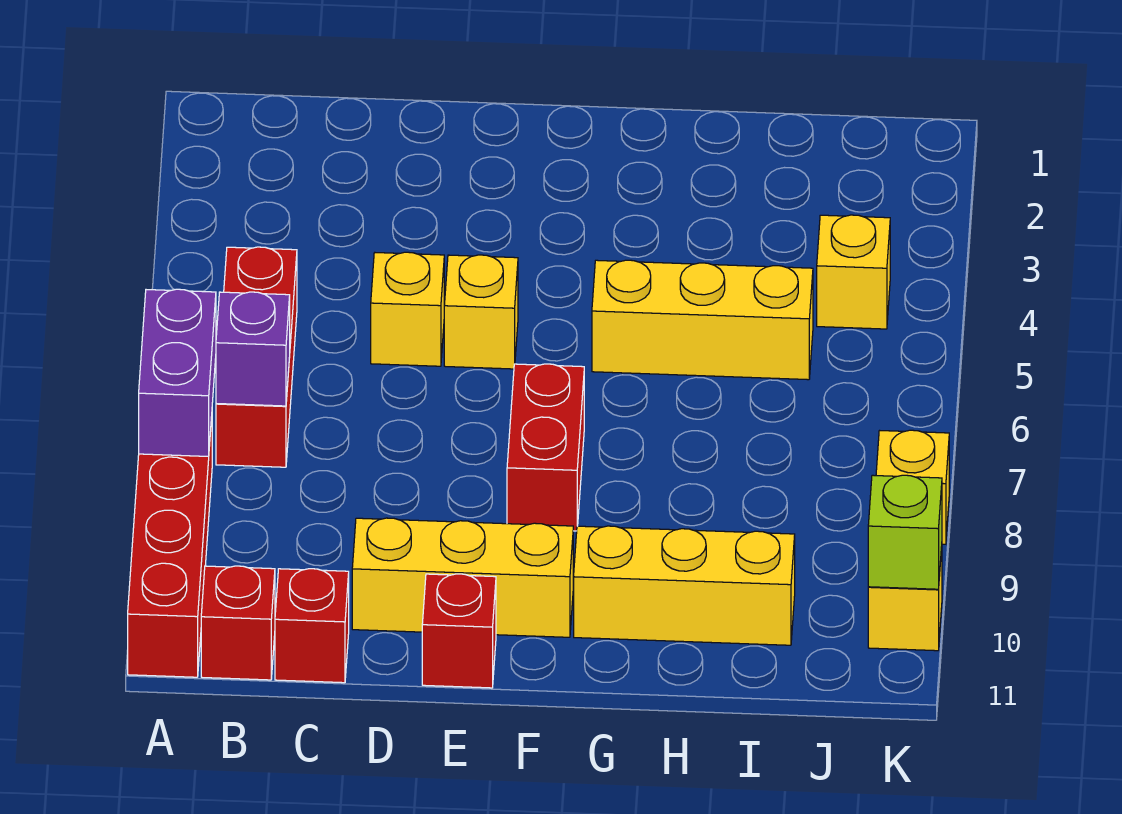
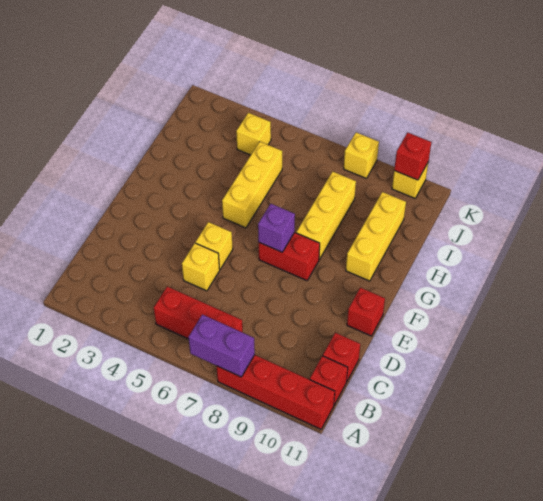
purple brick B7 level 2 -> purple brick F7 level 2
yellow brick D10:F10 level 1 -> yellow brick G8:I8 level 1
lime brick K10 level 2 -> red brick K10 level 2

